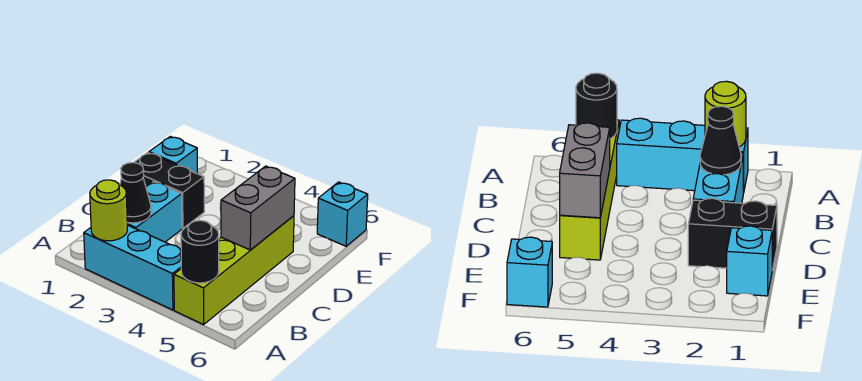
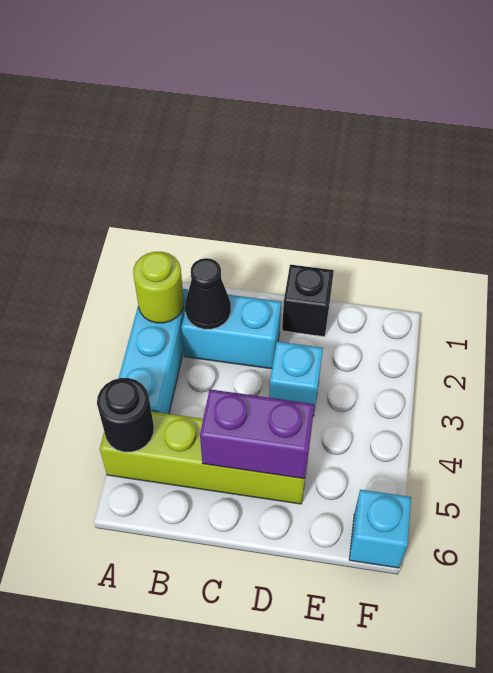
grey brick C5:D5 level 2 -> purple brick C5:D5 level 2
black brick D1:D2 level 1 -> black brick D1 level 1
cyan brick E1 level 1 -> cyan brick D3 level 1

